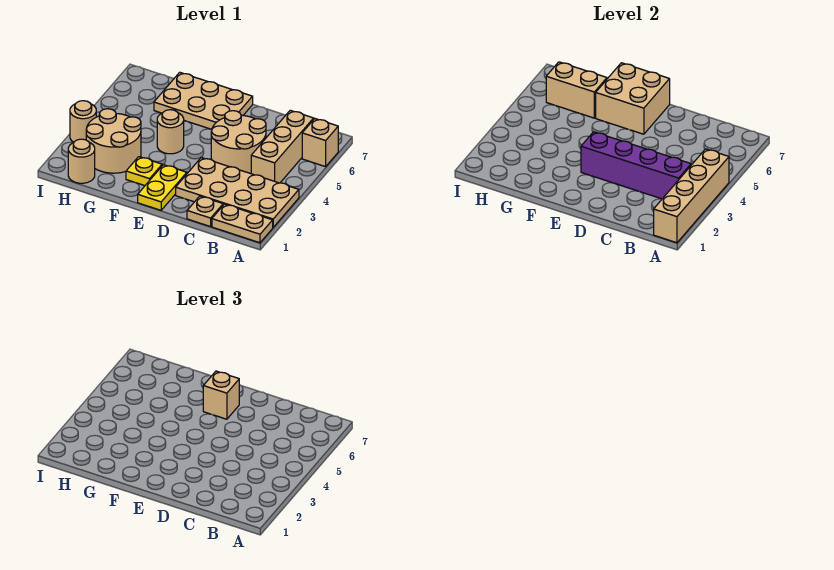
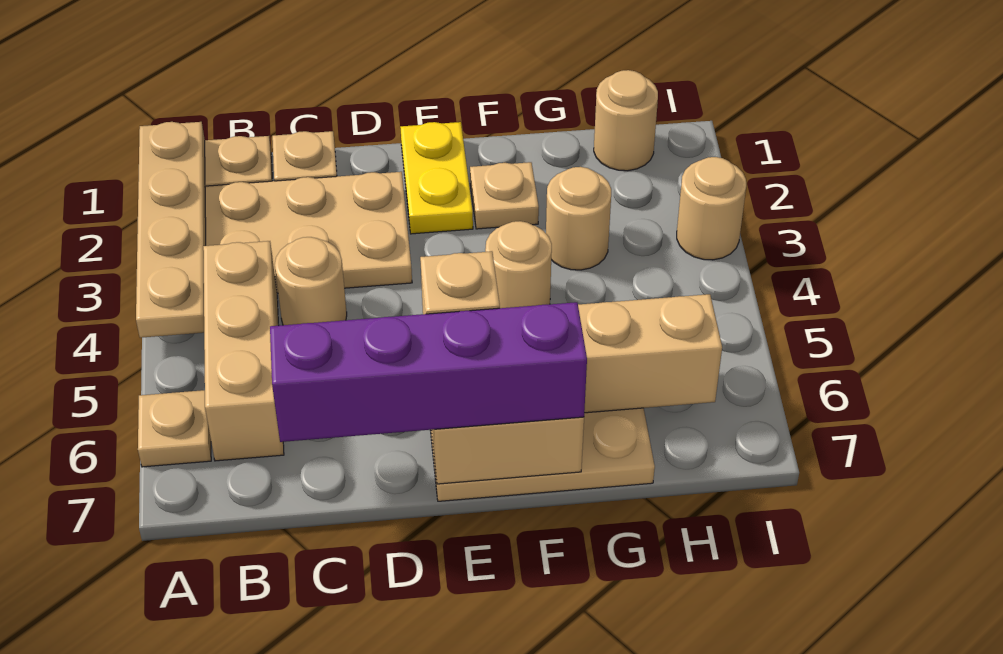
tan brick A1:A4 level 2 -> tan plate A1:A4 level 2
tan brick A6 level 1 -> tan plate A6 level 1
purple brick B3:E3 level 2 -> purple brick C7:F7 level 3
tan round brick C4:D5 level 1 -> tan round brick C4 level 1
yellow plate F2 level 1 -> tan plate F2 level 1
tan round brick G2:H3 level 1 -> tan round brick G3 level 1

